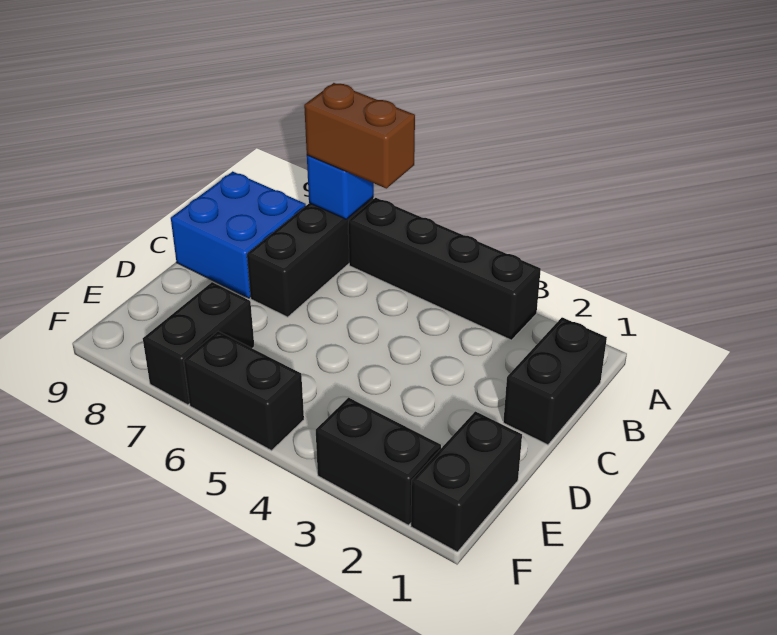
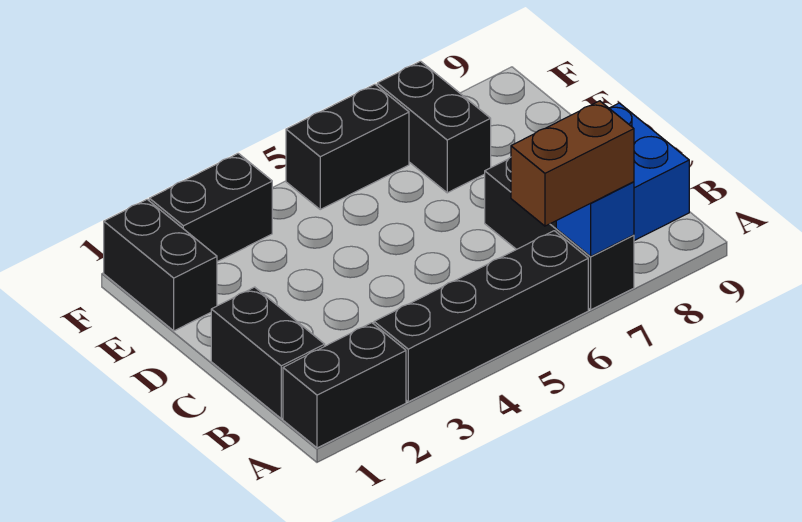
none -> black brick A1:A2 level 1

